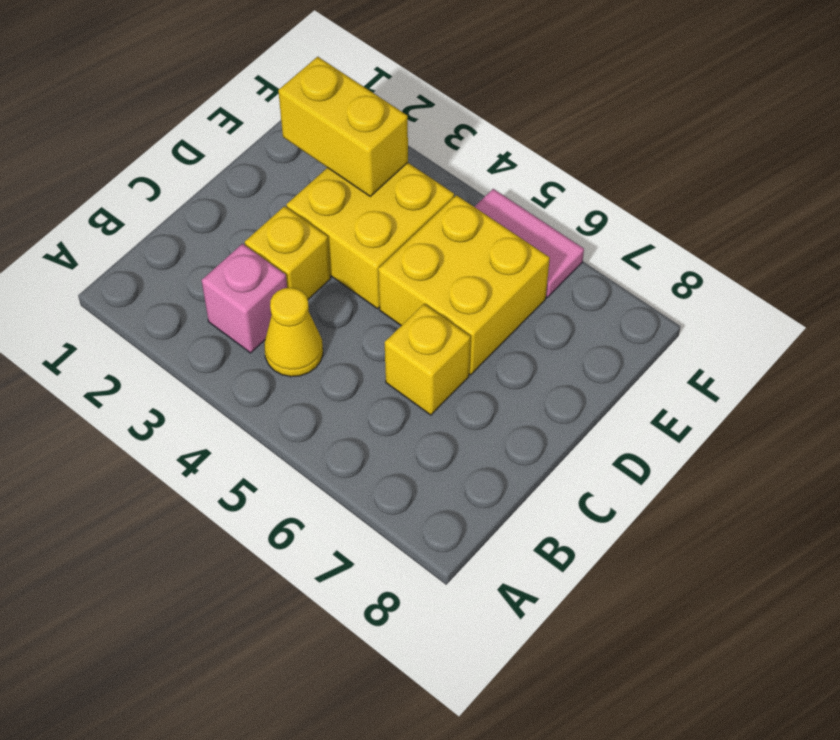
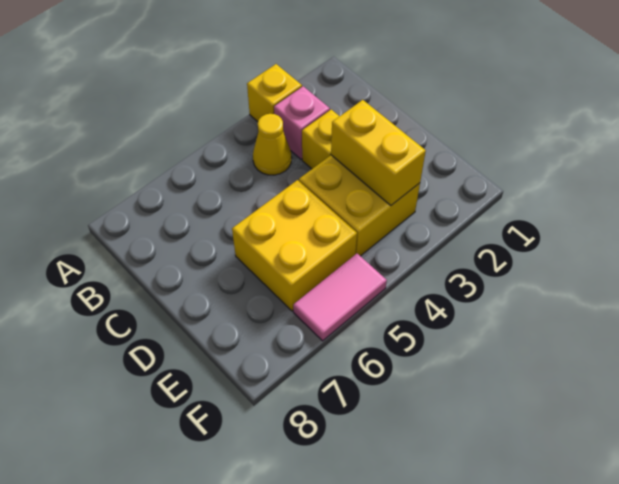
yellow brick C6 level 1 -> yellow brick A3 level 1
yellow brick E2:E3 level 2 -> yellow brick D3:E3 level 2

